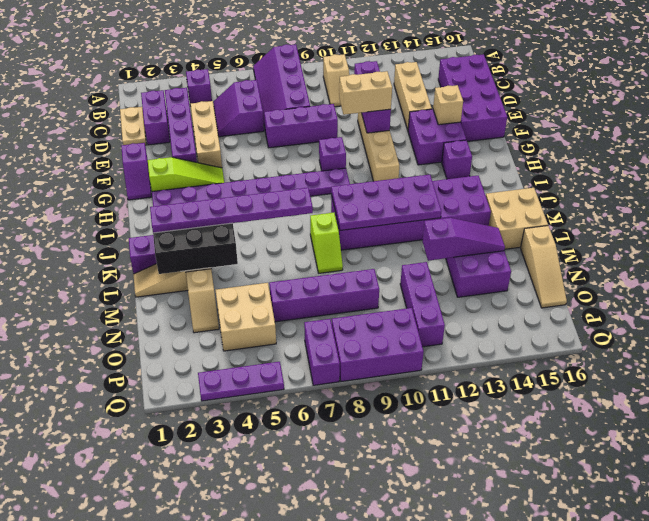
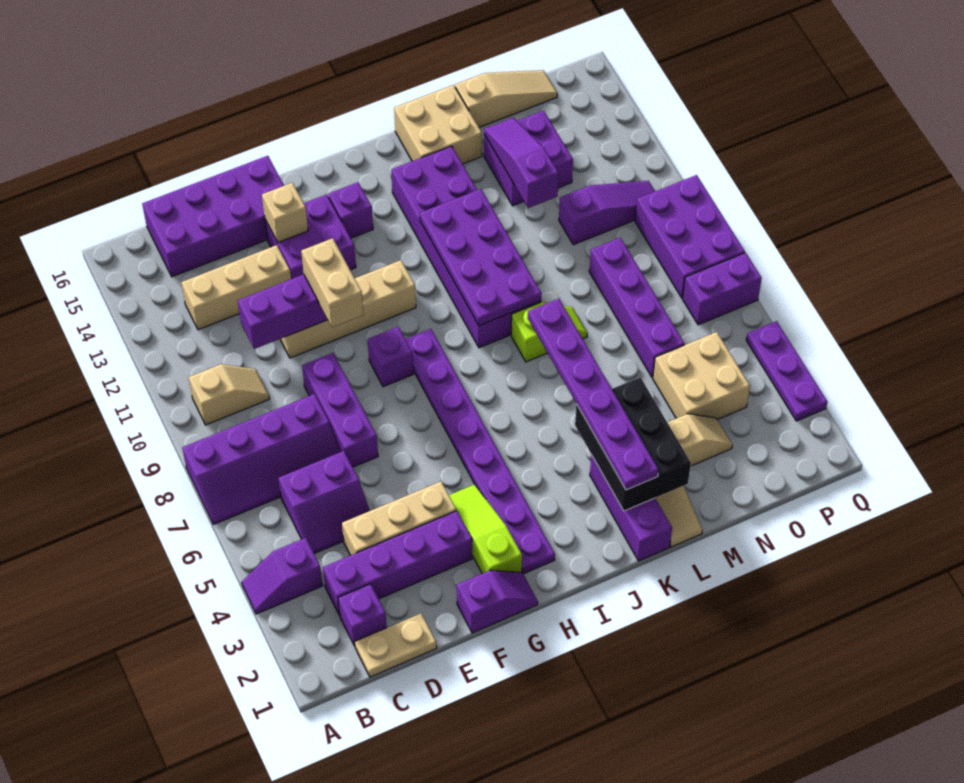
purple brick C2:D2 level 1 -> purple brick C2 level 1
purple brick N11:P11 level 1 -> purple slope N11:P11 level 1 top N

